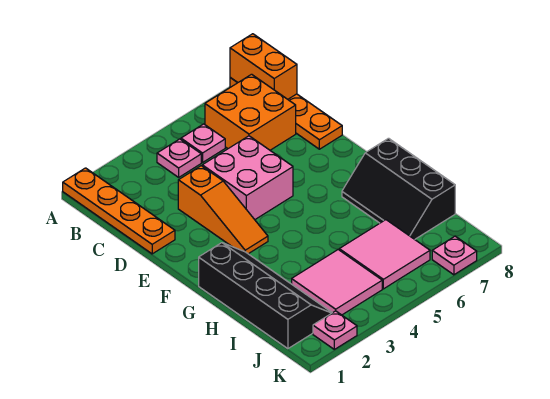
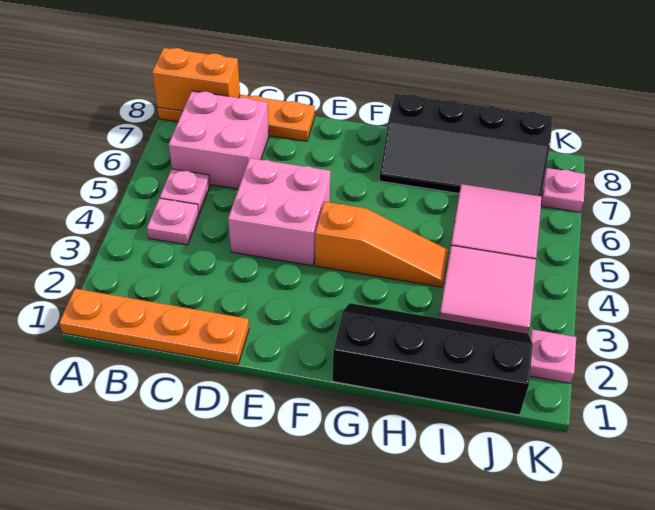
orange brick B6:C7 level 1 -> pink brick B6:C7 level 1
orange slope D3:F3 level 1 top D -> orange slope F4:H4 level 1 top F
black slope G7:I8 level 1 top 8 -> black slope G7:J8 level 1 top 8

